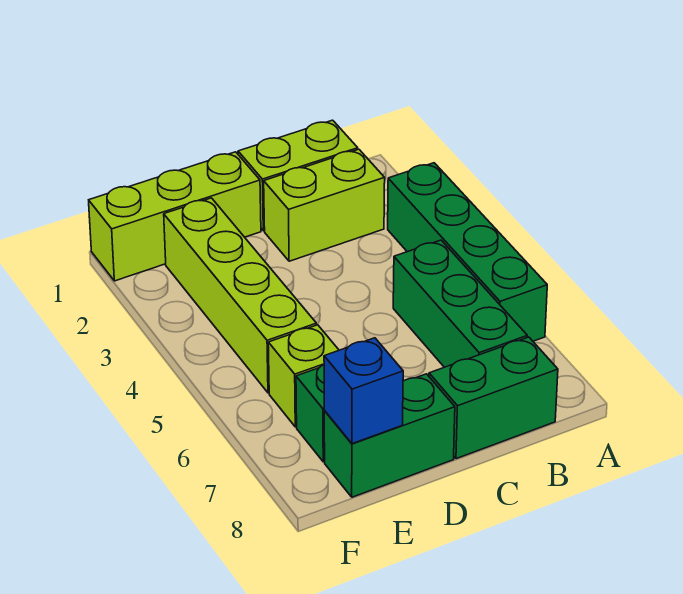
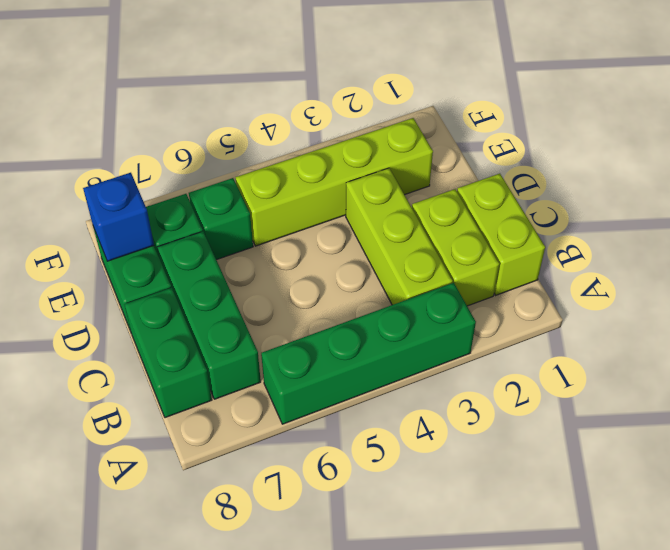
green brick B5:B7 level 1 -> green brick B7:D7 level 1
lime brick D1:F1 level 1 -> lime brick B3:D3 level 1
lime brick E6 level 1 -> green brick E6 level 1

